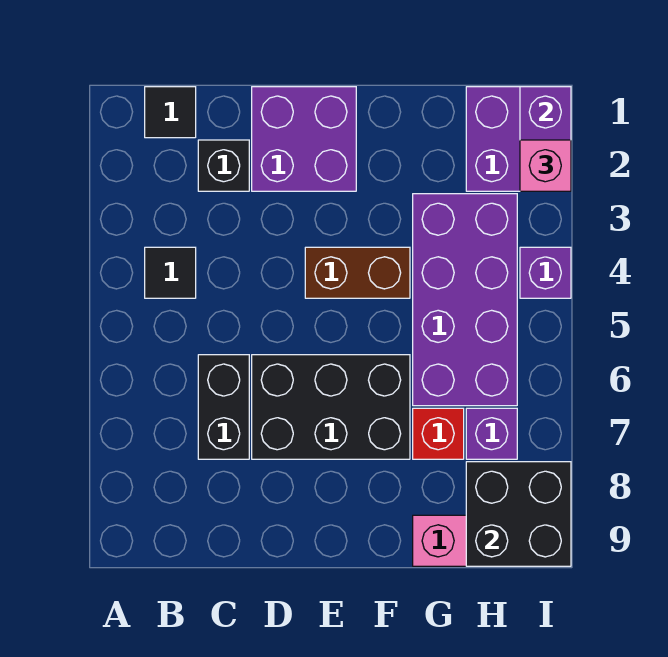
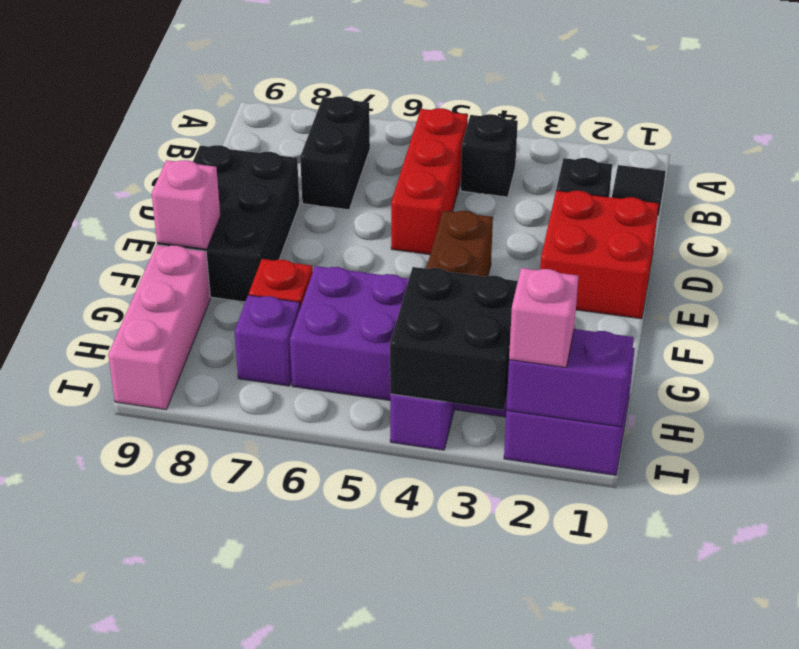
black tile B4 level 1 -> black brick B4 level 1
none -> red brick B5:D5 level 1
black brick C6:C7 level 1 -> black brick B7:C7 level 1
purple brick D1:E2 level 1 -> red brick D1:E2 level 1
black brick D6:F7 level 1 -> black brick D8:F9 level 1
none -> pink brick F9 level 2
black brick H8:I9 level 2 -> black brick H3:I4 level 2

